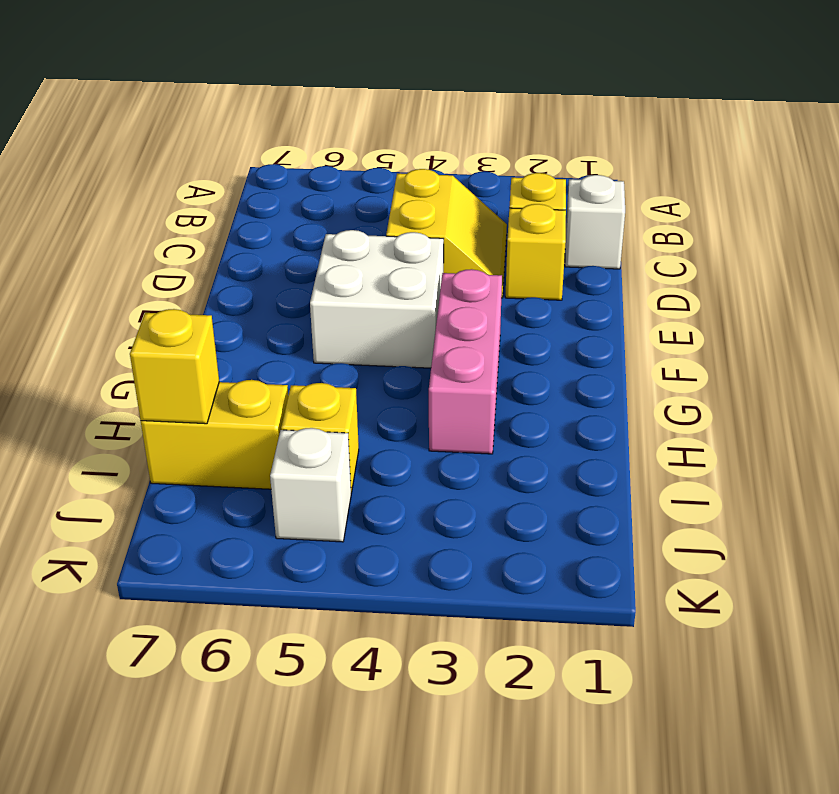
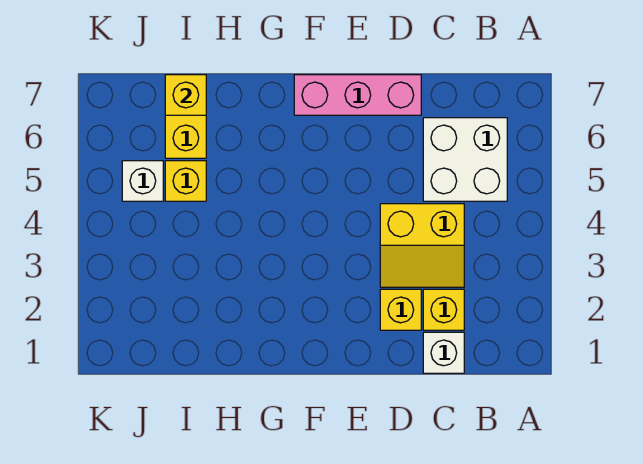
white brick E4:F5 level 1 -> white brick B5:C6 level 1
pink brick F3:H3 level 1 -> pink brick D7:F7 level 1

